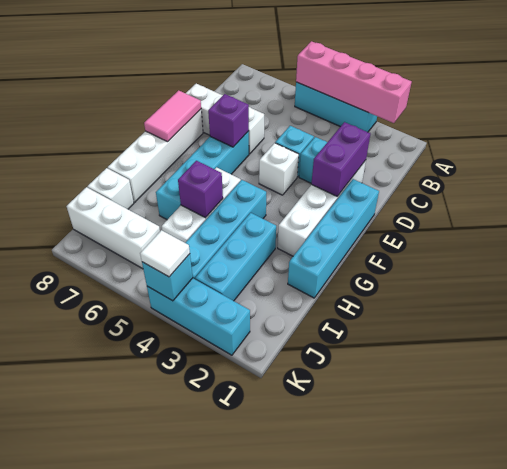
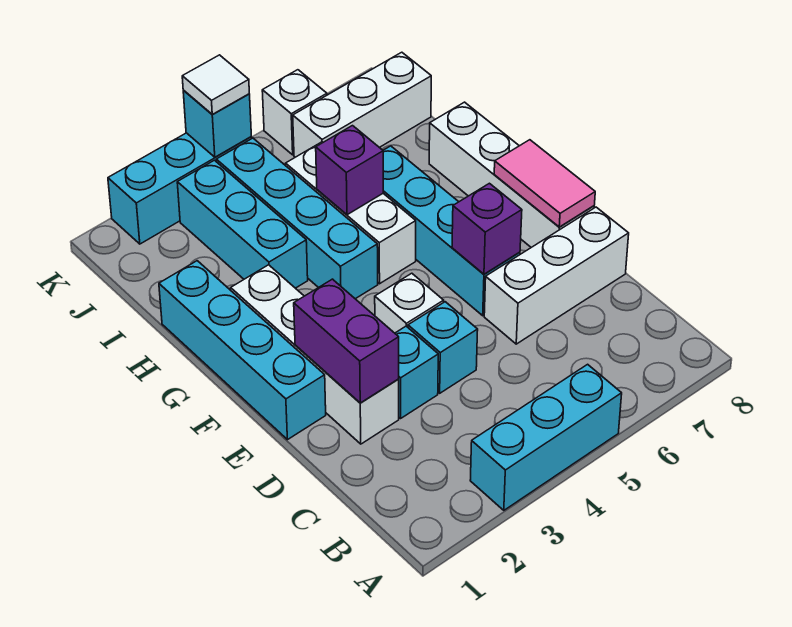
pink brick A2:A5 level 2 -> none
white brick I8 level 1 -> white brick K6 level 1

